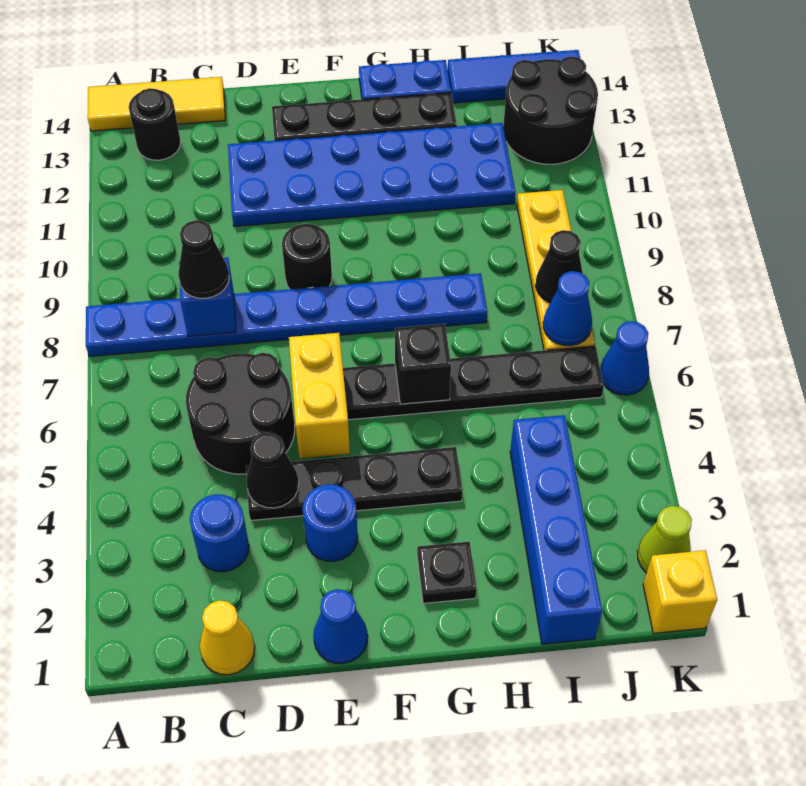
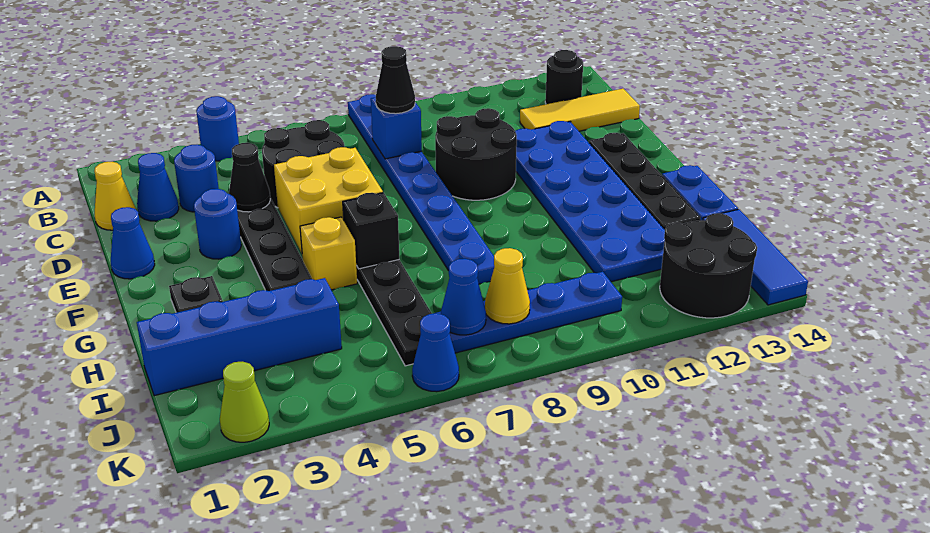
none -> blue round brick A4 level 1
yellow tile A14:C14 level 1 -> yellow tile C12:C14 level 1
none -> blue cone C2 level 1
yellow brick E5:E6 level 2 -> yellow brick E5:F6 level 2
black round brick E9 level 1 -> black round brick D9:E10 level 1
yellow plate J7:J10 level 1 -> blue plate J7:J10 level 1
black cone J8 level 2 -> yellow cone J8 level 2
yellow brick K1 level 1 -> yellow brick G5 level 1

